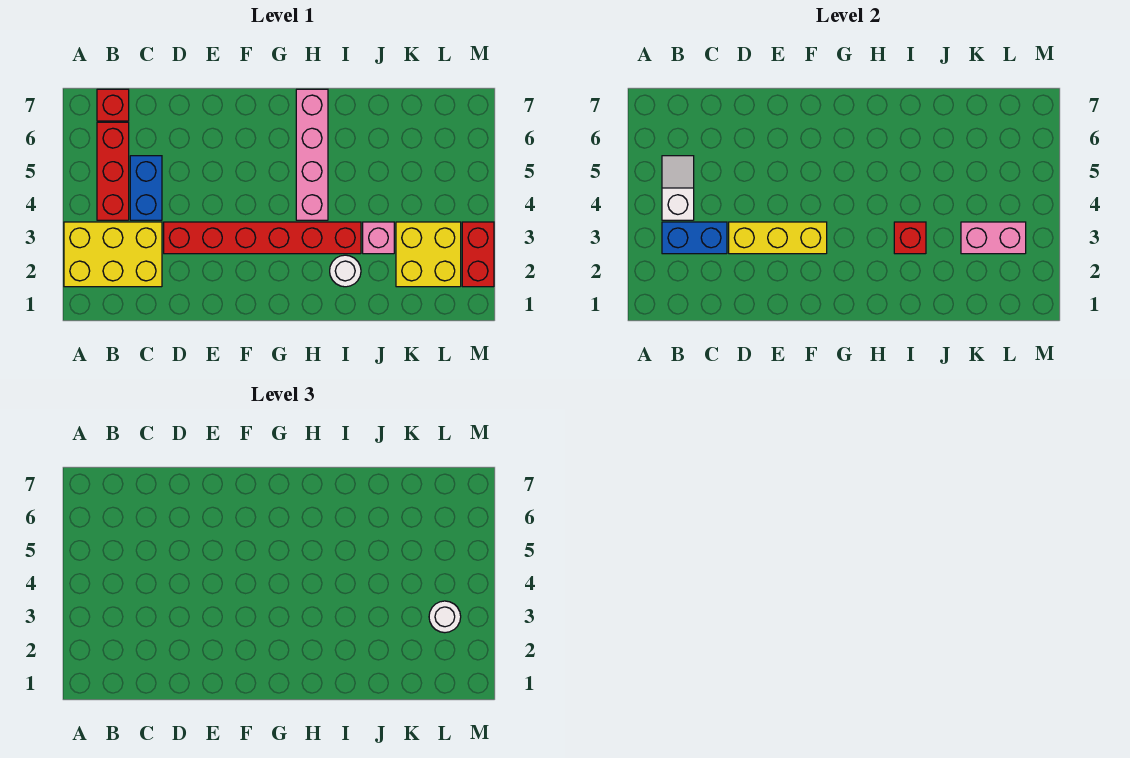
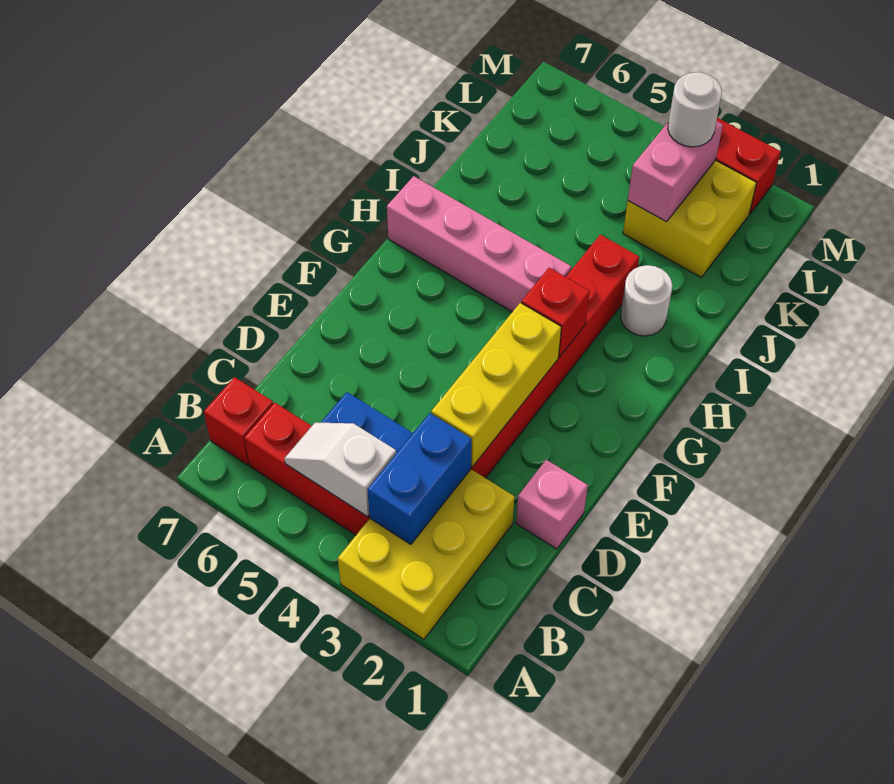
red brick I3 level 2 -> red brick G3 level 2
pink brick J3 level 1 -> pink brick D1 level 1

